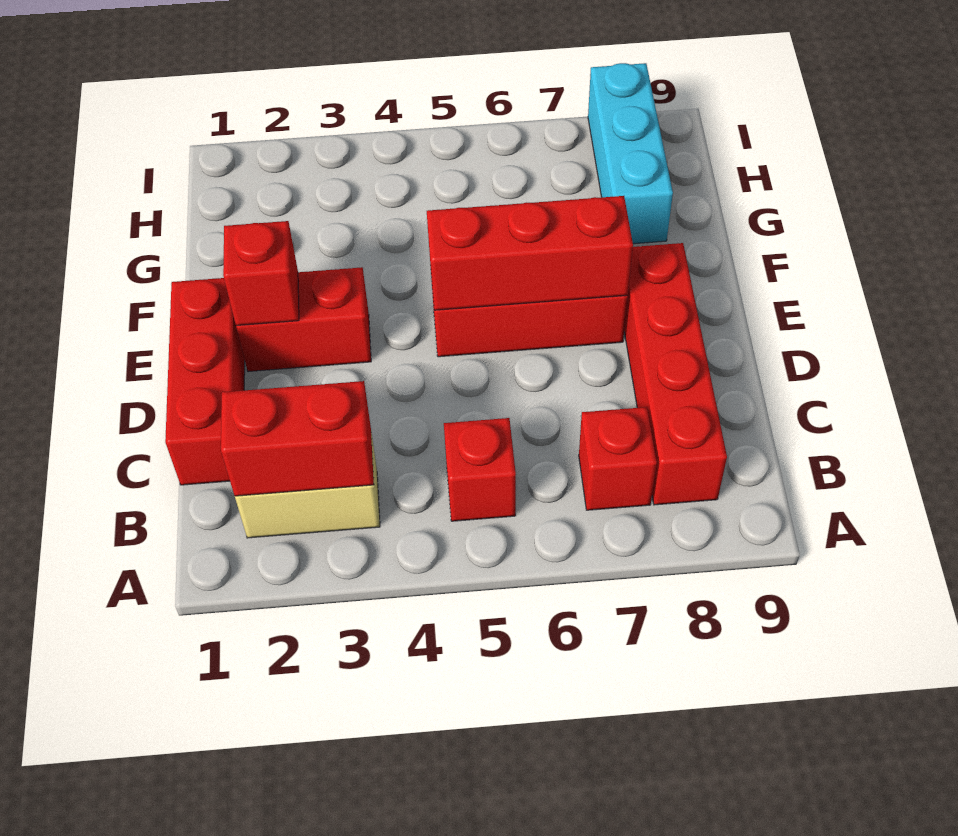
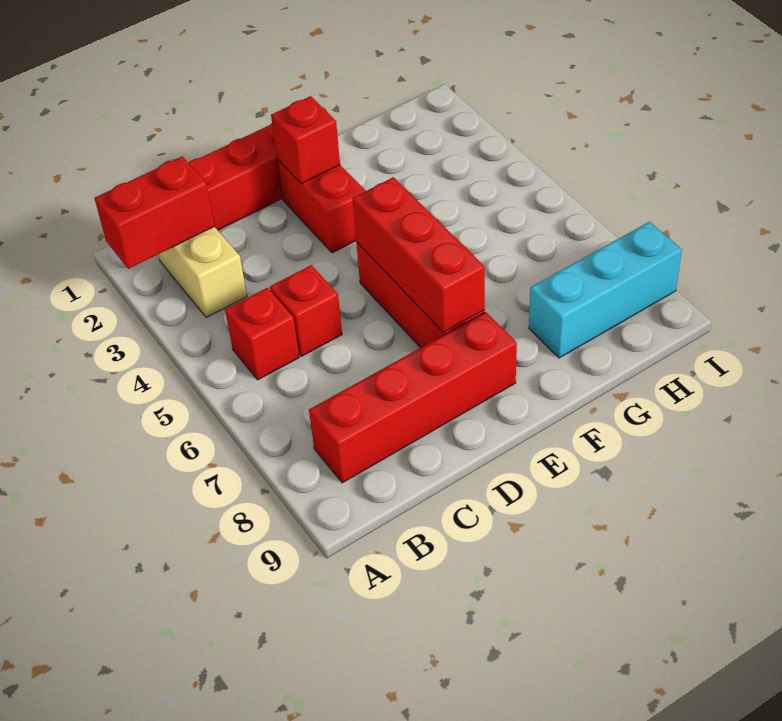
red brick B2:B3 level 2 -> red brick A2:B2 level 2
red brick B7 level 1 -> red brick C5 level 1

